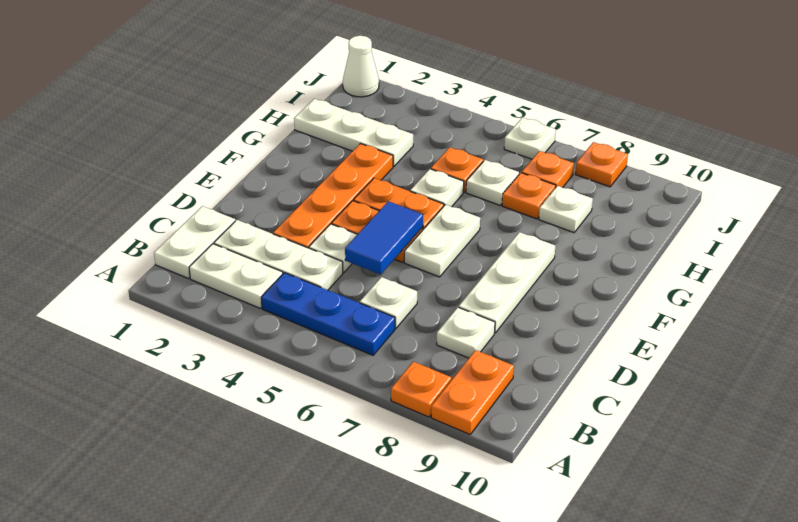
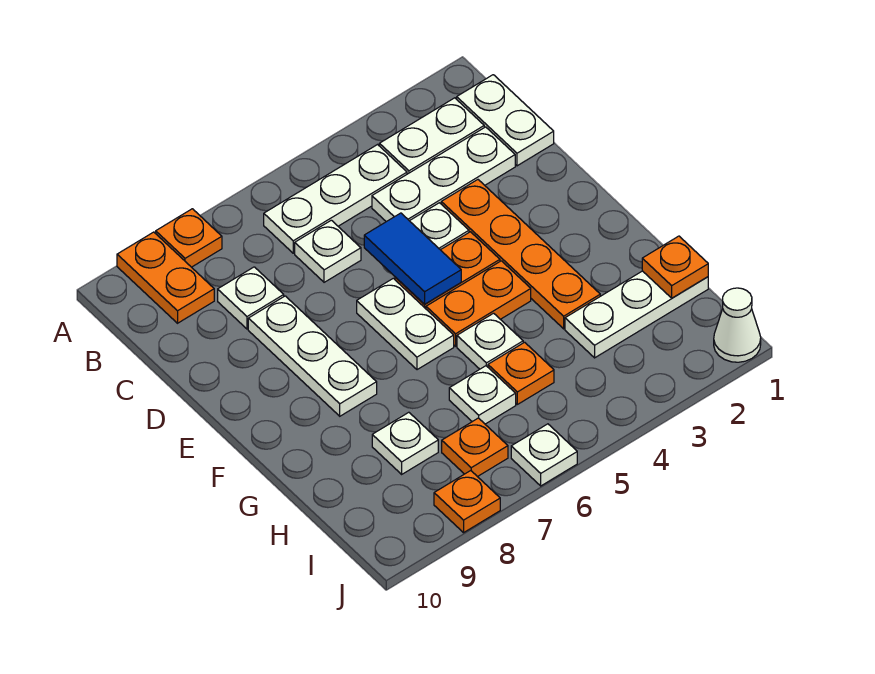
blue plate B4:B6 level 1 -> white plate B4:B6 level 1
orange plate H7 level 1 -> orange plate H1 level 2

